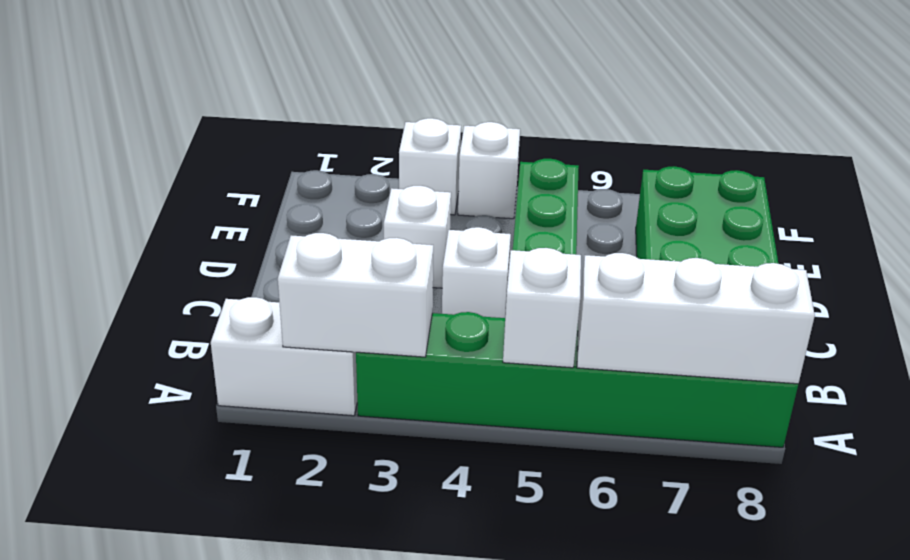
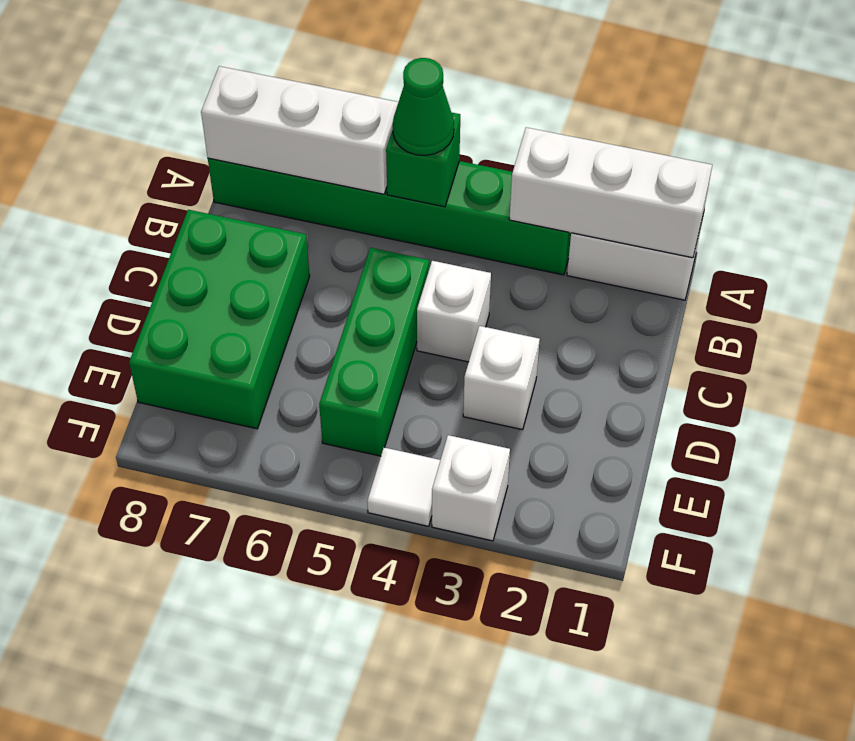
white brick A2:A3 level 2 -> white brick A1:A3 level 2
white brick A5 level 2 -> green brick A5 level 2
none -> green cone A5 level 3
white brick F4 level 1 -> white tile F4 level 1

